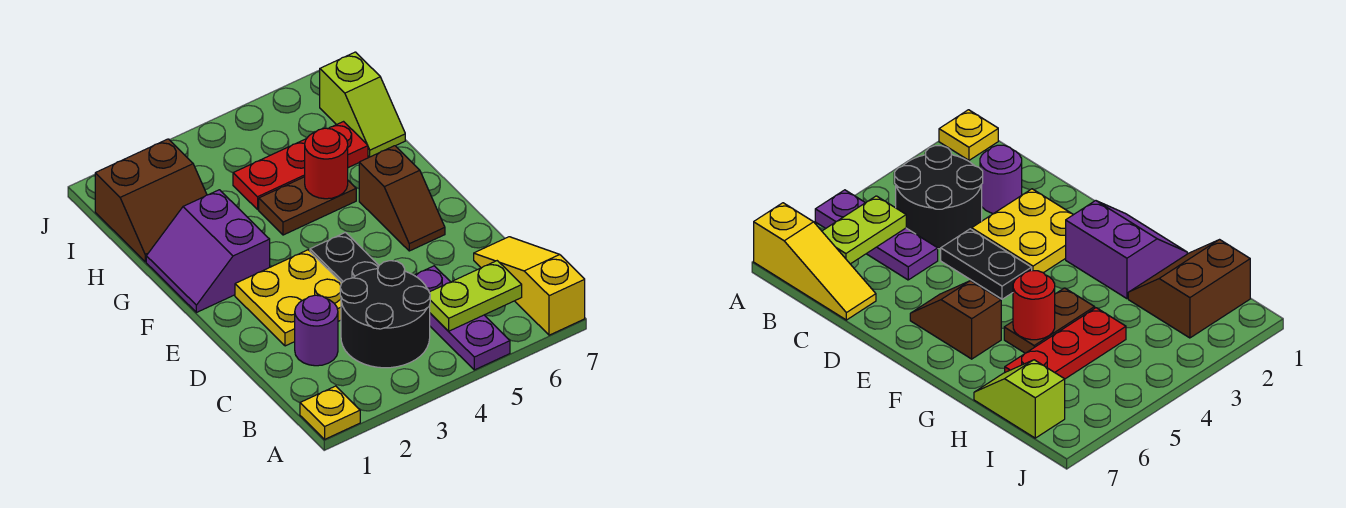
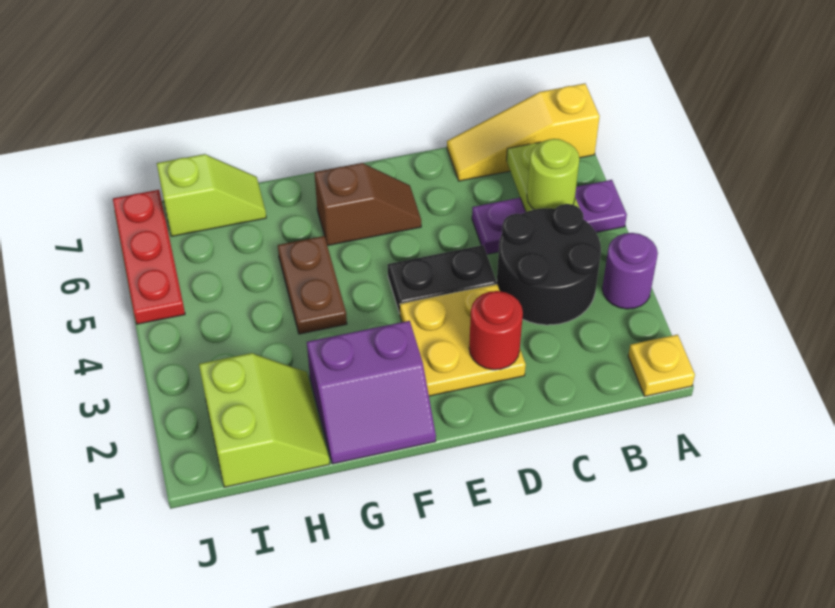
none -> lime round brick B5 level 3
purple round brick C2 level 1 -> purple round brick A3 level 1
red round brick G5 level 2 -> red round brick D2 level 2
brown slope H1:I2 level 1 top I -> lime slope H1:I2 level 1 top I
red plate H4:H6 level 1 -> red plate J5:J7 level 1

